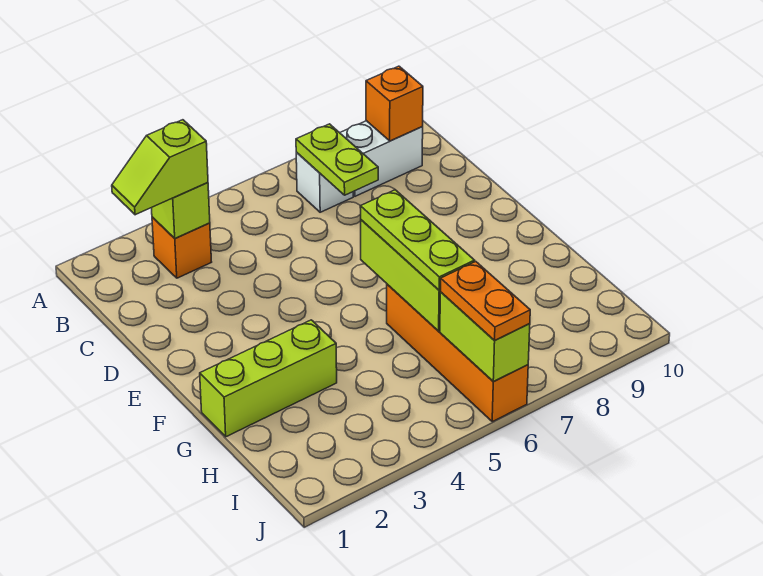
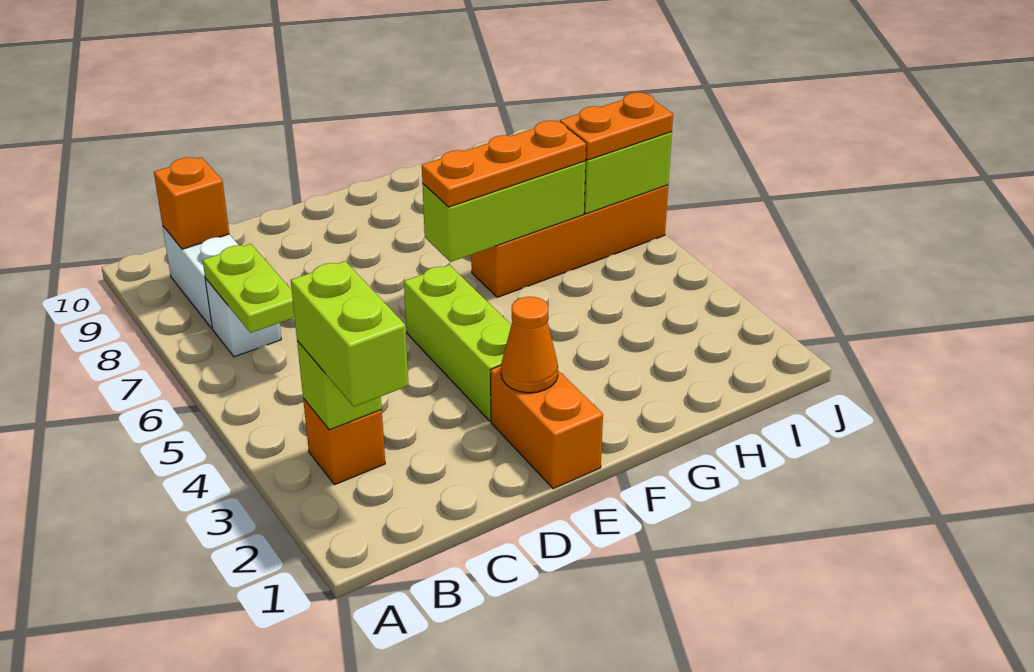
lime slope B2:B3 level 3 top 3 -> lime brick B2:B3 level 3
lime plate B7:C7 level 2 -> lime plate B6:B7 level 2
none -> orange brick E1:E2 level 1
none -> orange cone E2 level 2
lime plate F6:H6 level 3 -> orange plate F6:H6 level 3
lime brick G1:G3 level 1 -> lime brick E3:E5 level 1

